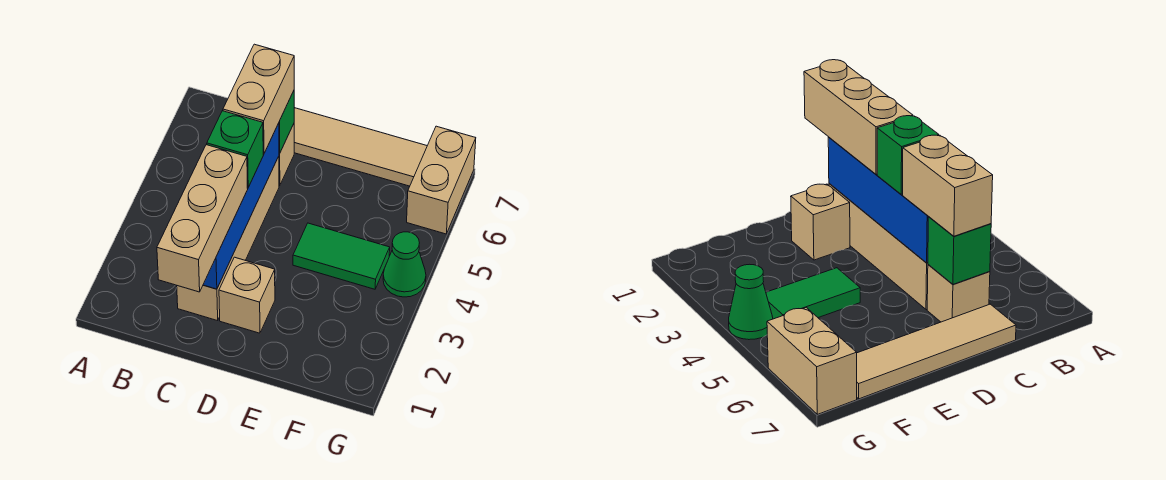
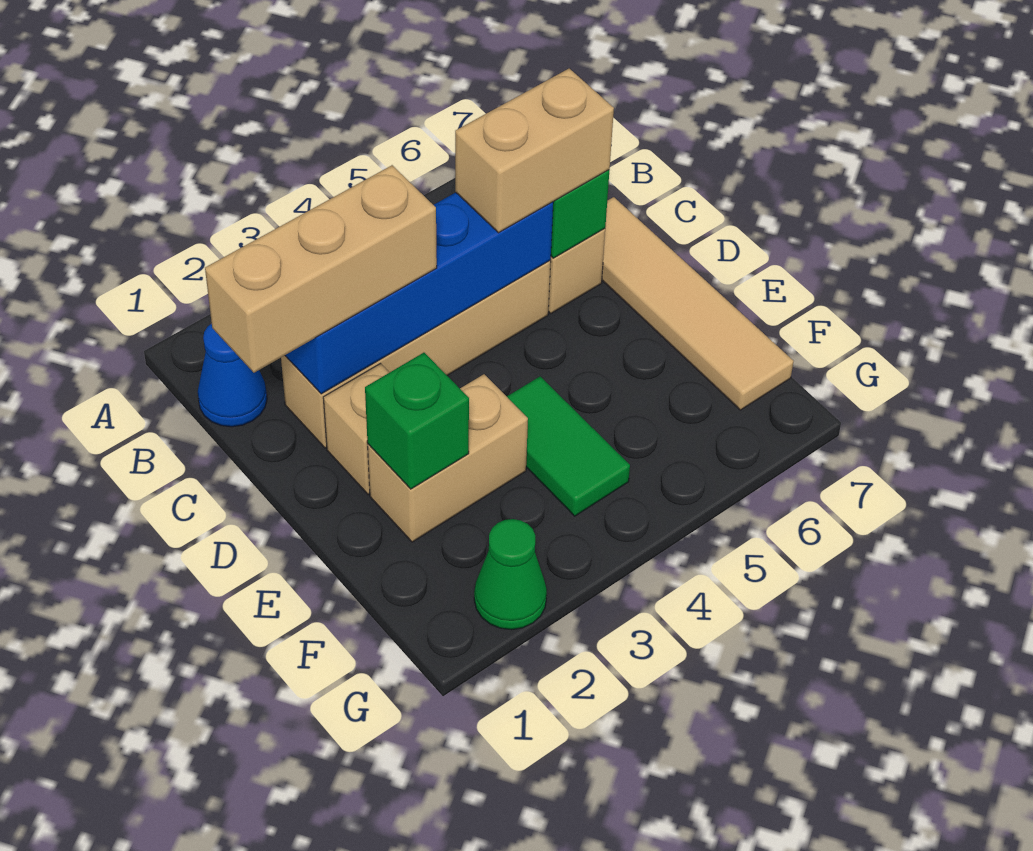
none -> blue cone B1 level 1
green brick C4 level 3 -> green brick E2 level 2
green cone G4 level 1 -> green cone G2 level 1
tan brick G6:G7 level 1 -> tan brick E2:E3 level 1

